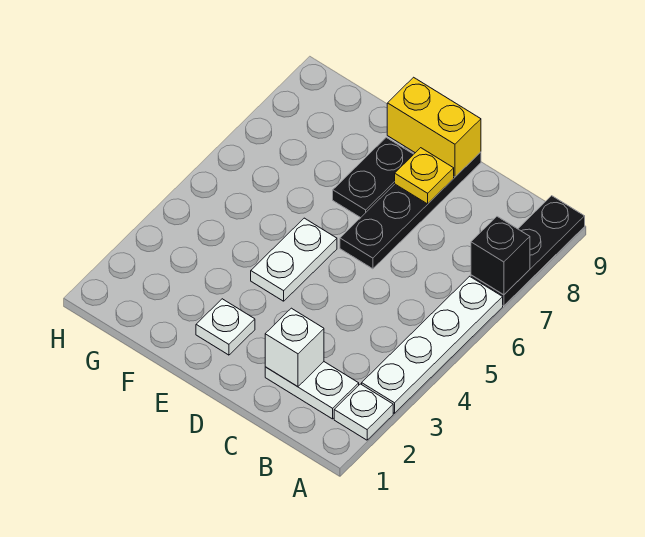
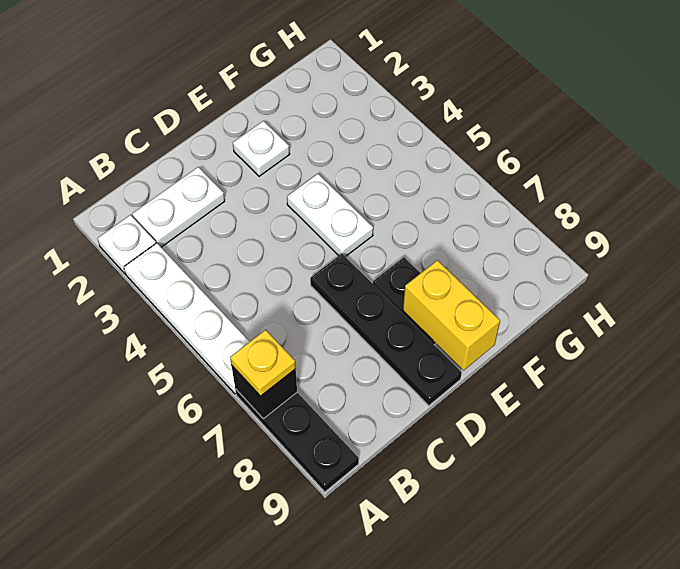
white brick C2 level 2 -> none
yellow plate D8 level 2 -> yellow plate A7 level 3
yellow brick D9:E9 level 2 -> yellow brick E8:E9 level 2

